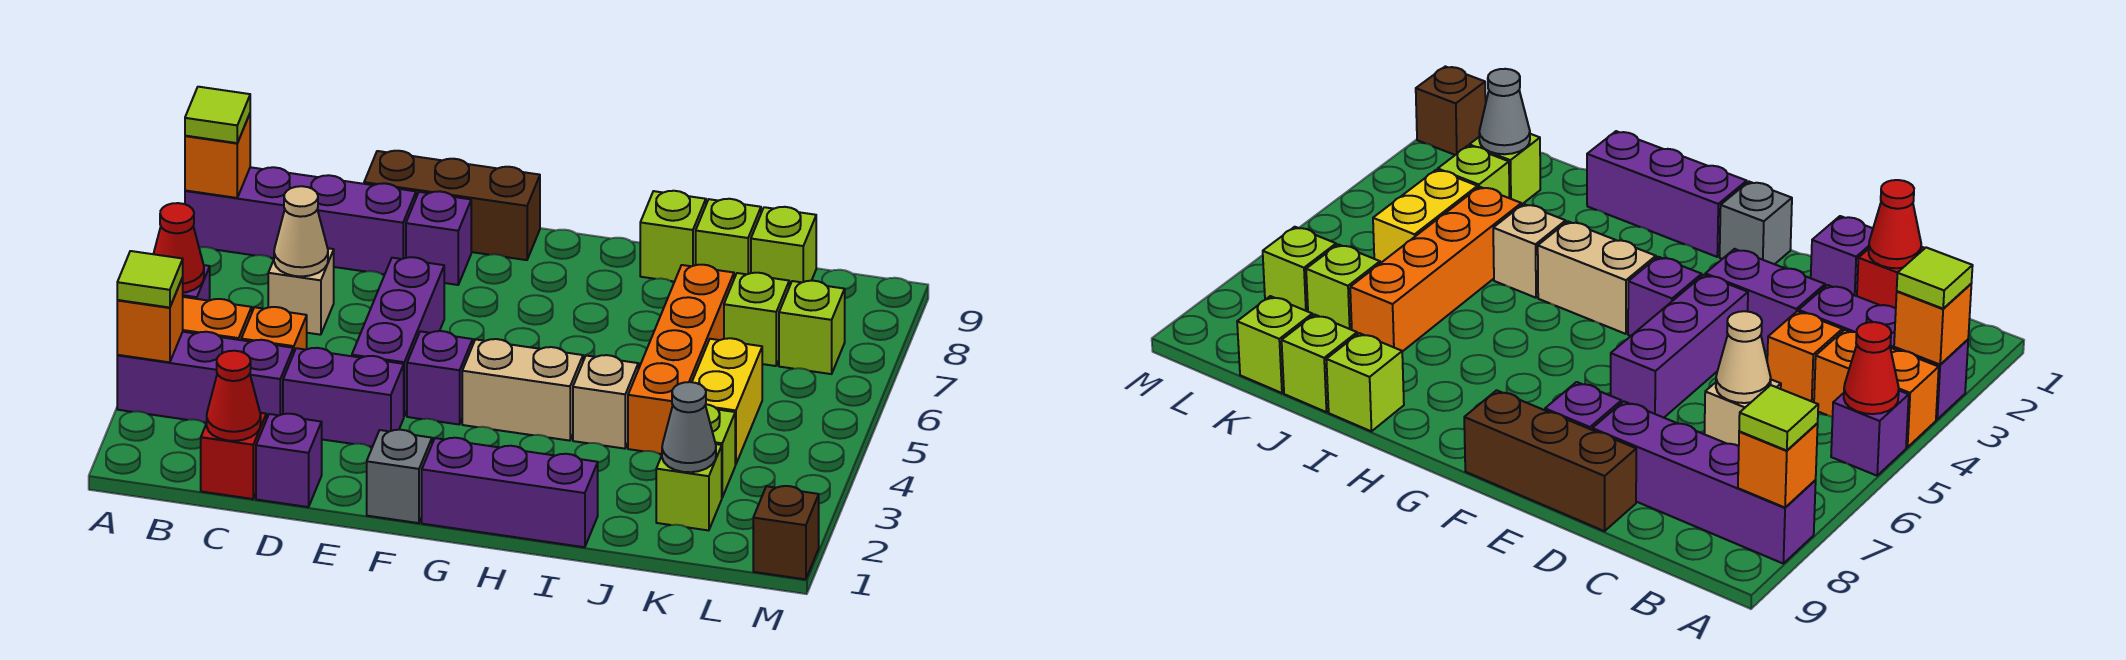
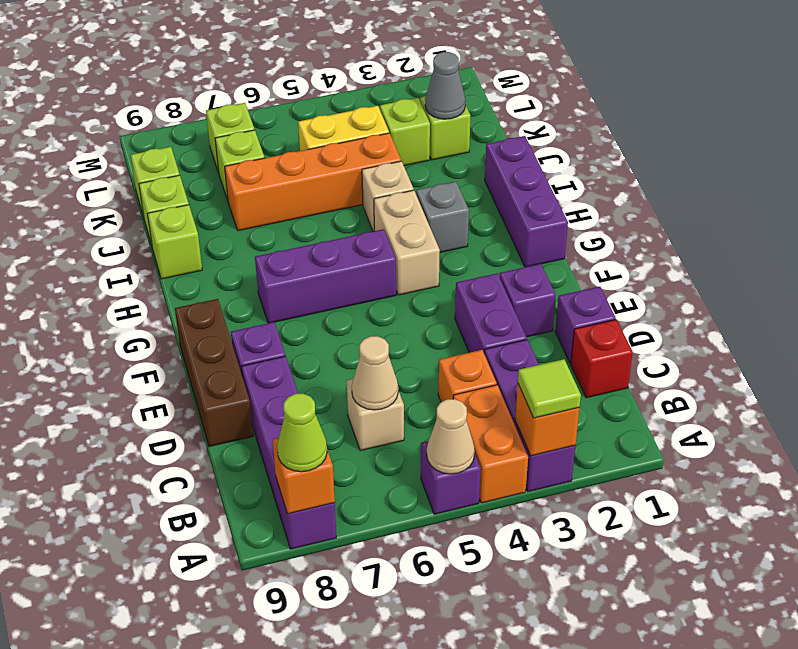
red cone A5 level 2 -> tan cone A5 level 2
lime tile A8 level 3 -> lime cone A8 level 3
red cone C1 level 2 -> none
purple brick E4:E6 level 1 -> purple brick G5:G7 level 1
grey brick F1 level 1 -> grey brick H3 level 1
purple brick F4 level 1 -> purple brick E2 level 1
brown brick M1 level 1 -> none

